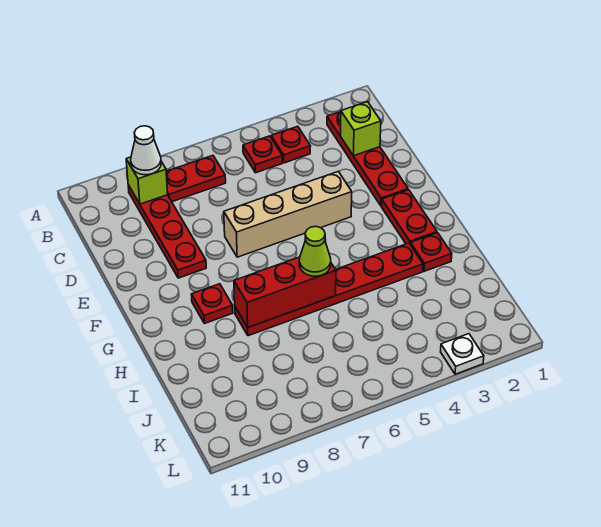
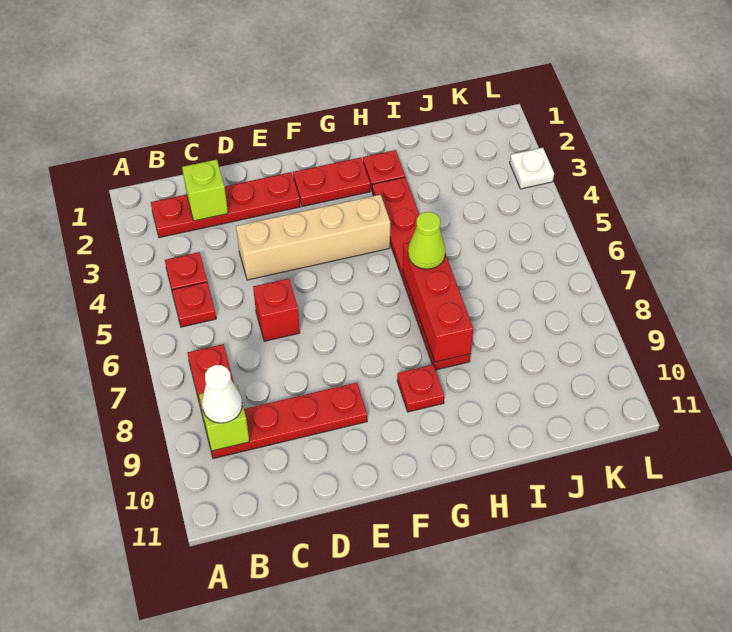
none -> red brick D6 level 1
tan brick E4:E7 level 1 -> tan brick D4:G4 level 1

